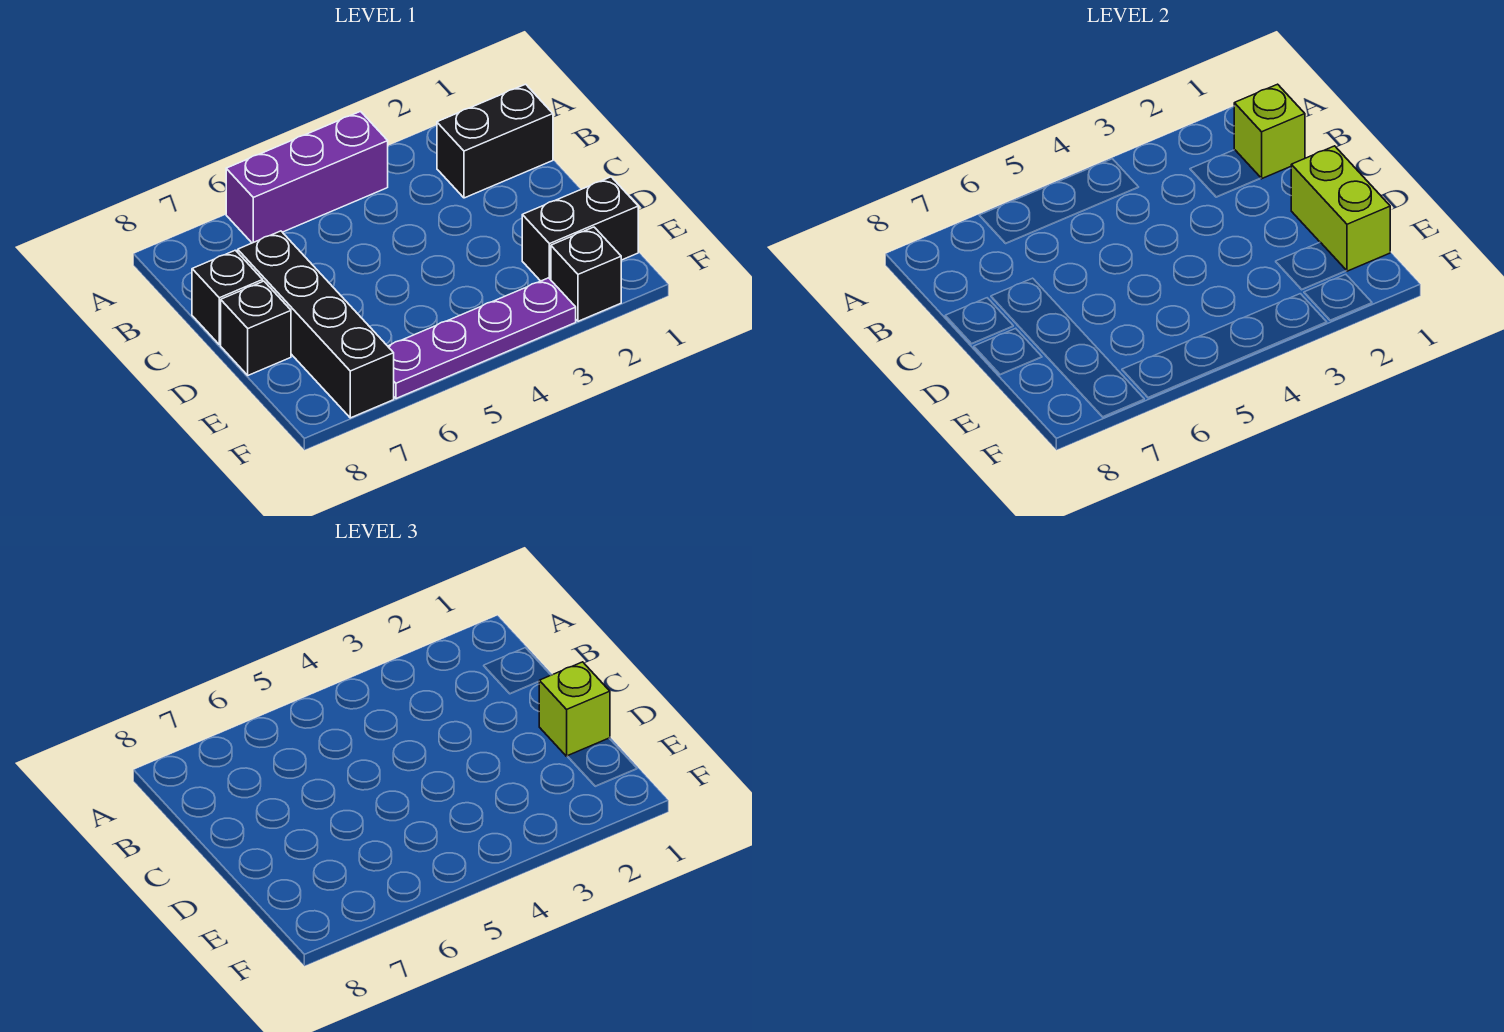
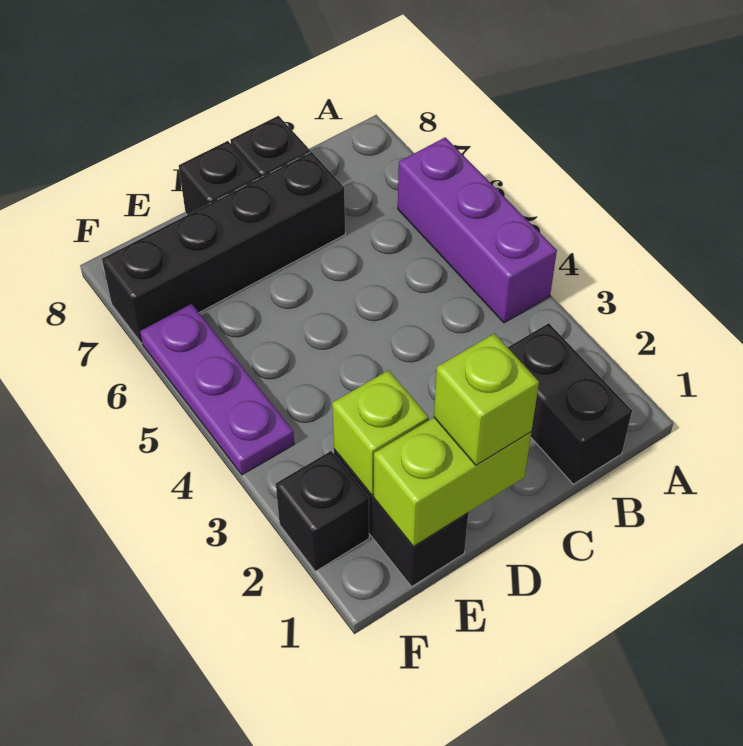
lime brick B1 level 2 -> lime brick E2 level 2
purple plate F3:F6 level 1 -> purple plate F4:F6 level 1

